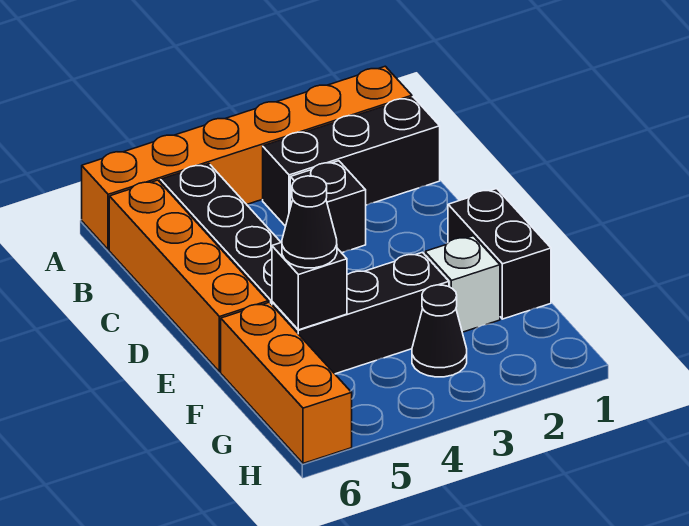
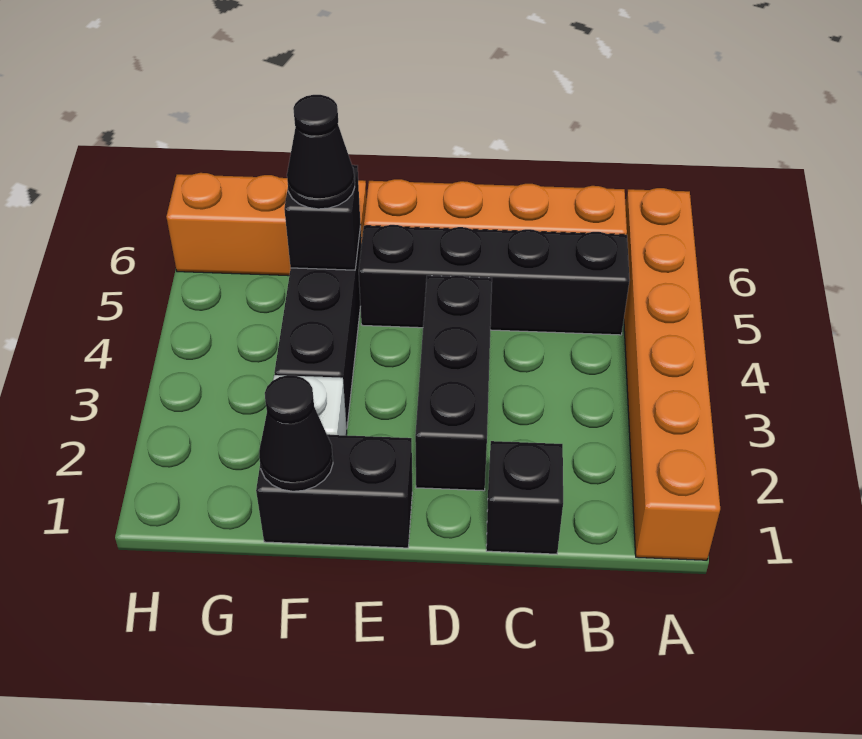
black brick B1:B3 level 1 -> black brick D2:D4 level 1
black brick C3 level 1 -> black brick C1 level 1
black cone G3 level 1 -> black cone F1 level 2

